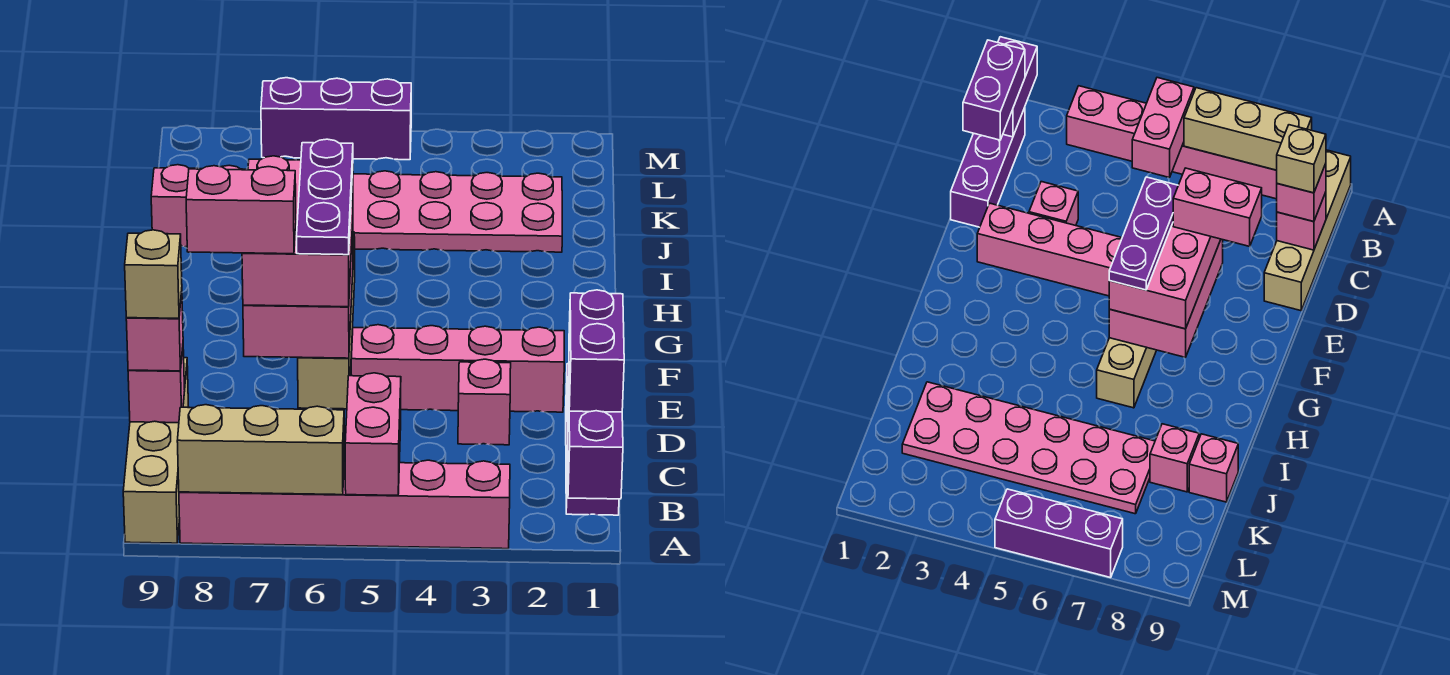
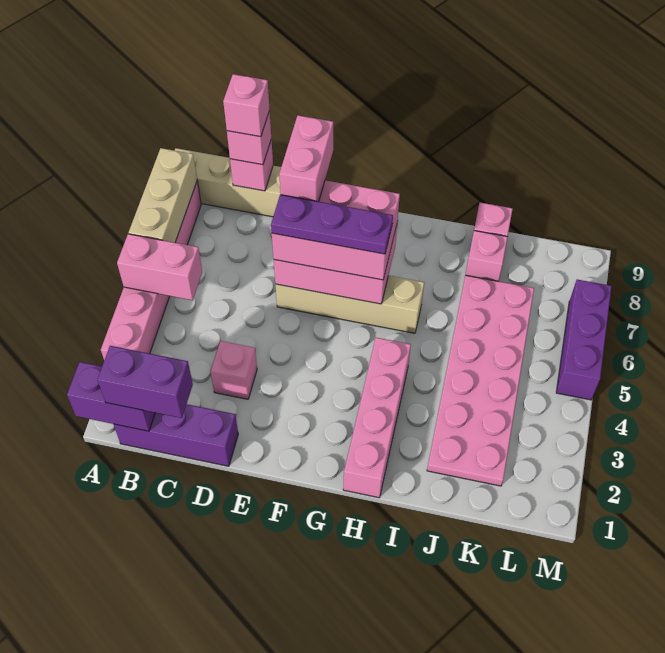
tan brick C9 level 4 -> pink brick C9 level 4
pink brick E2:E5 level 1 -> pink brick H1:H4 level 1

